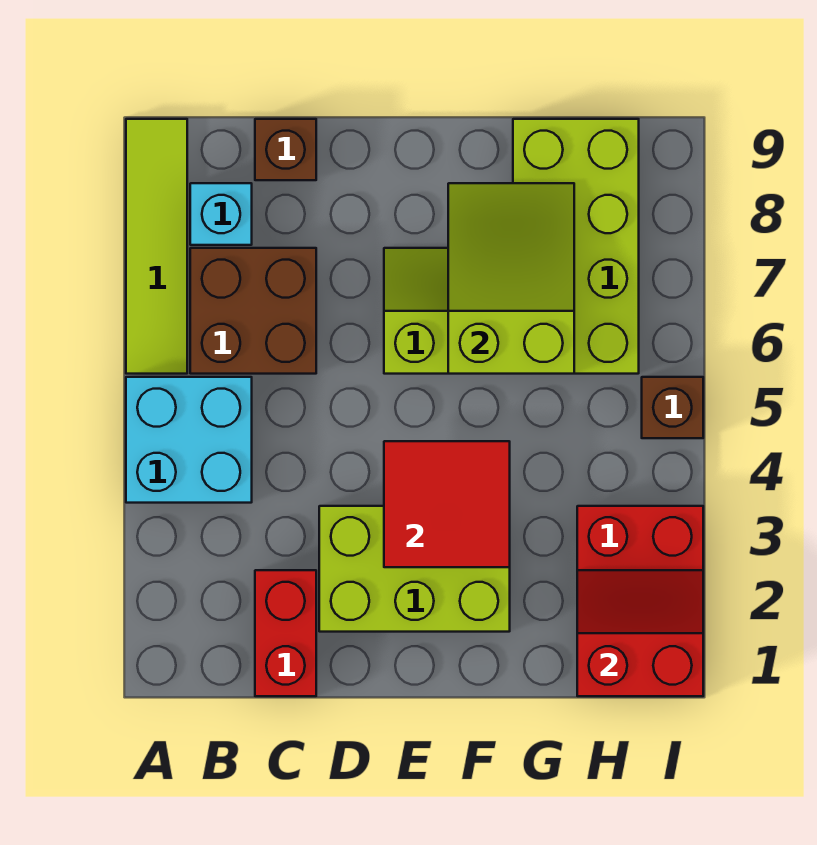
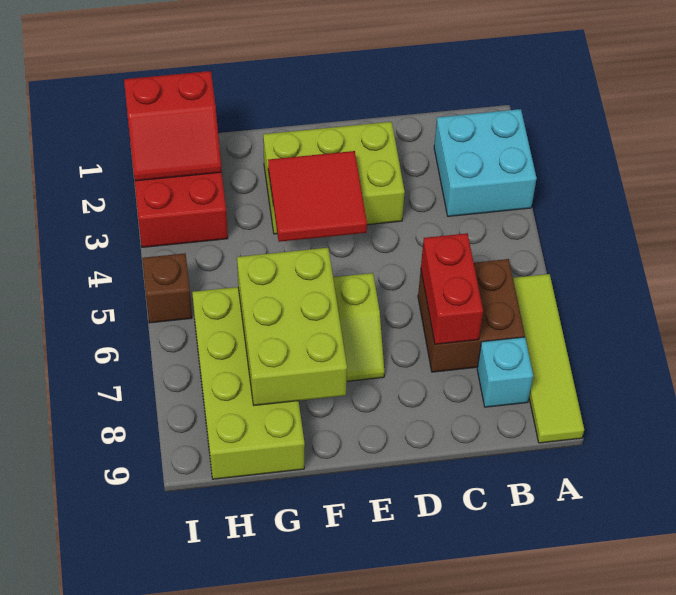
cyan brick A4:B5 level 1 -> cyan brick A2:B3 level 1
red brick C1:C2 level 1 -> red brick C6:C7 level 2
brown brick C9 level 1 -> none
lime slope F6:G8 level 2 top 6 -> lime brick F6:G8 level 2

